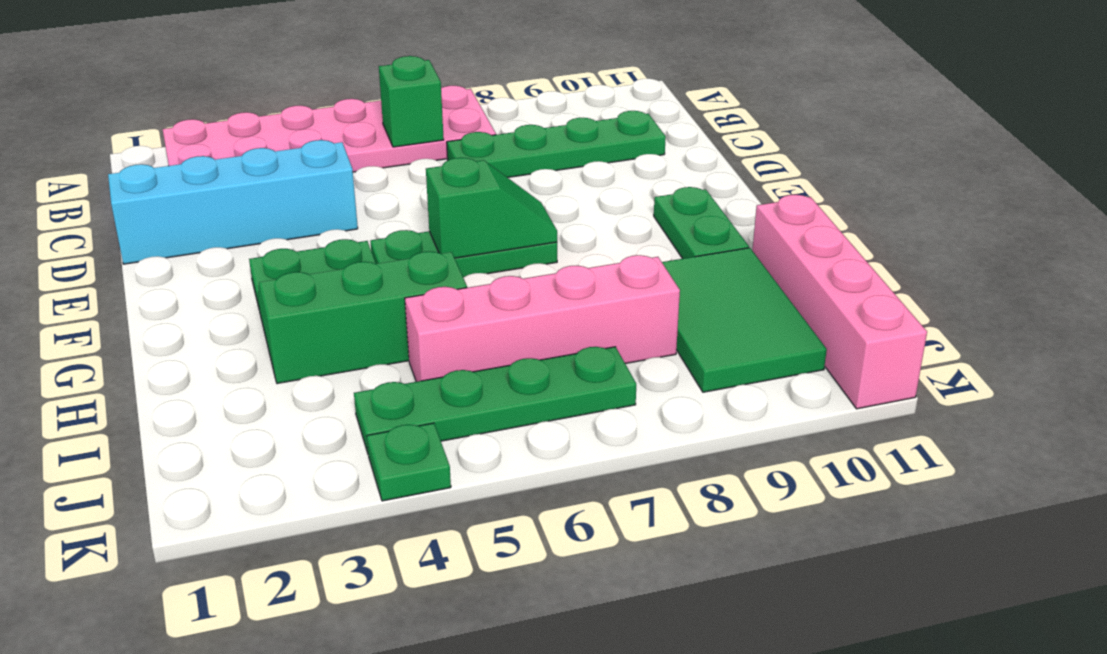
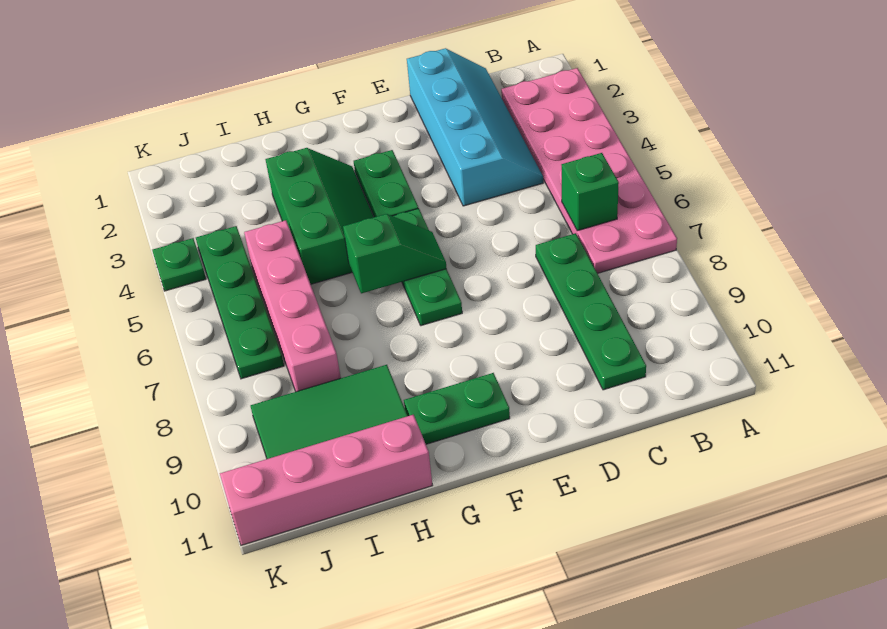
green slope F6:F7 level 2 top 6 -> green slope F6:G6 level 2 top G

